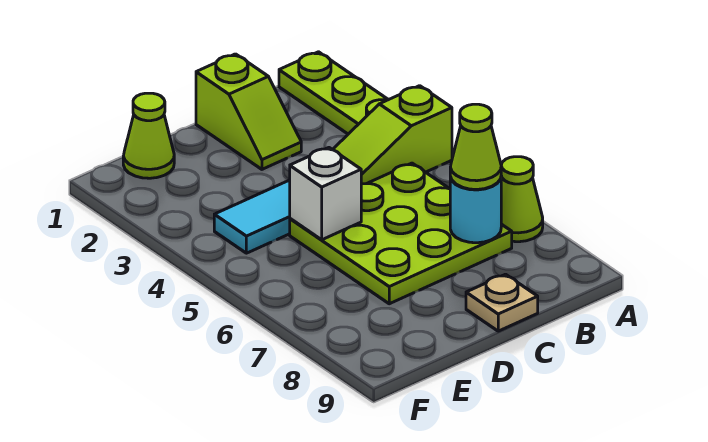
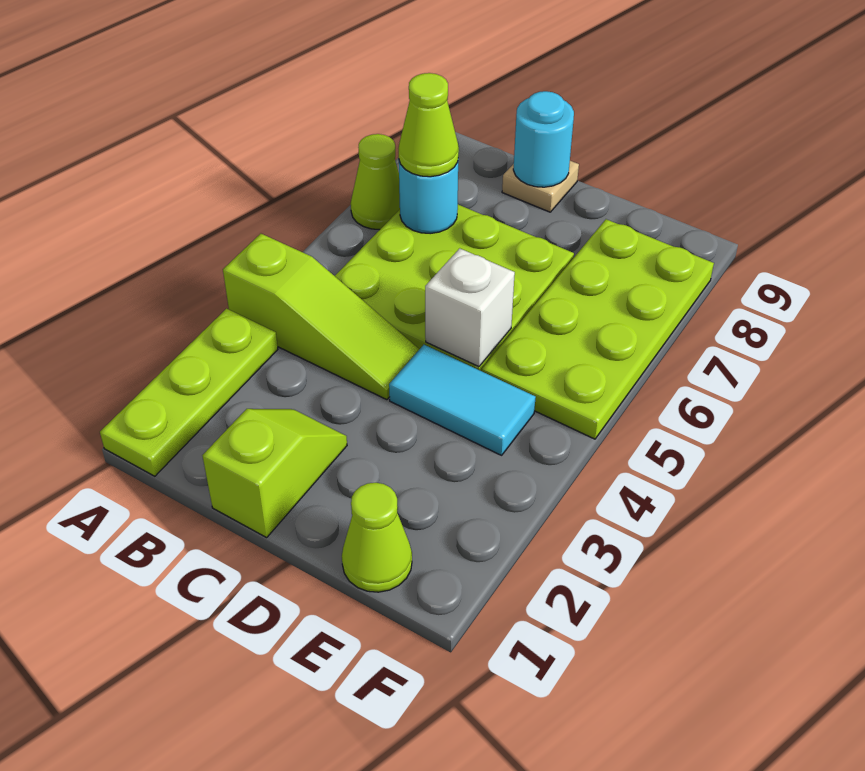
none -> cyan round brick C9 level 2
none -> lime plate E5:F8 level 1

